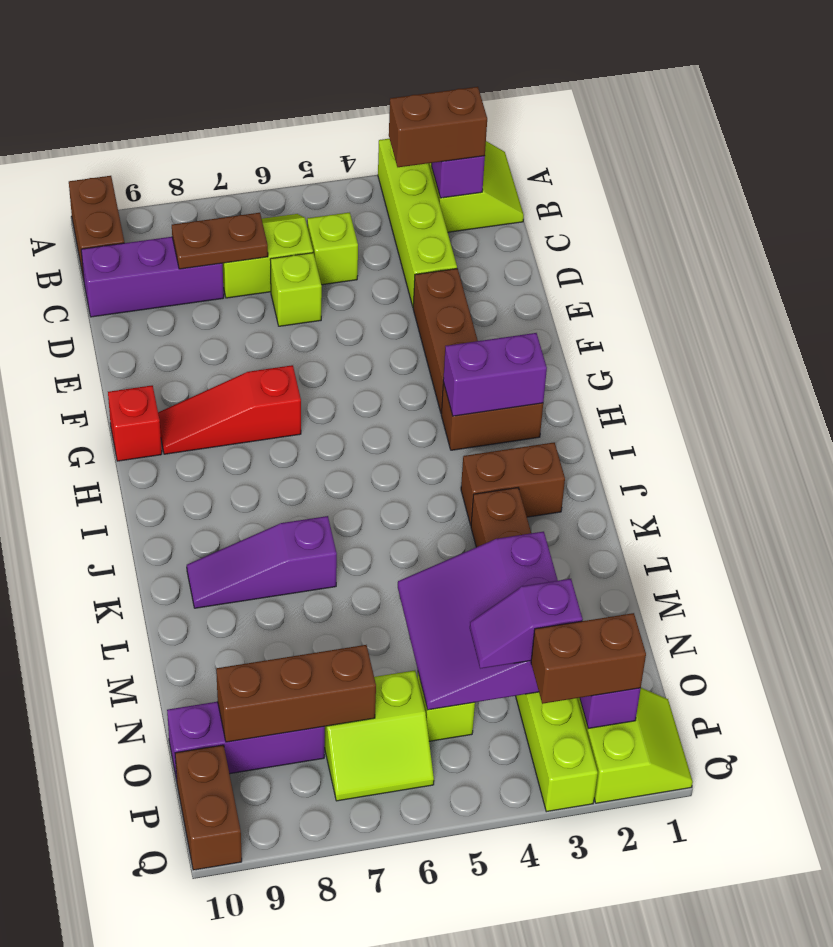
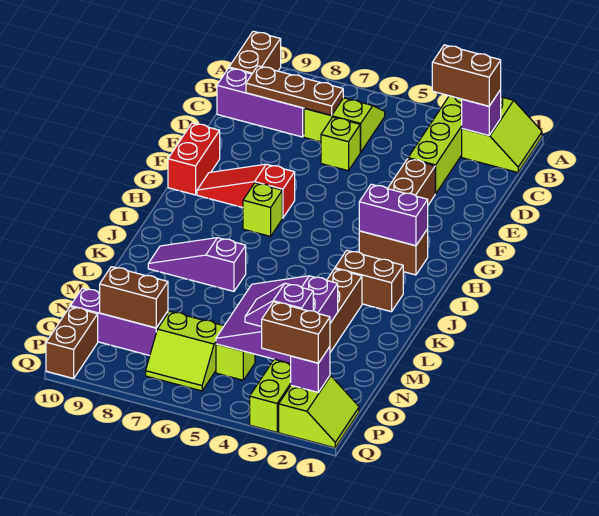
lime brick C5 level 1 -> lime brick H7 level 1
brown plate C7:C8 level 2 -> brown plate C7:C9 level 2
red brick G10 level 1 -> red brick F10:G10 level 1
brown brick O7:O9 level 2 -> brown brick O8:O9 level 2

